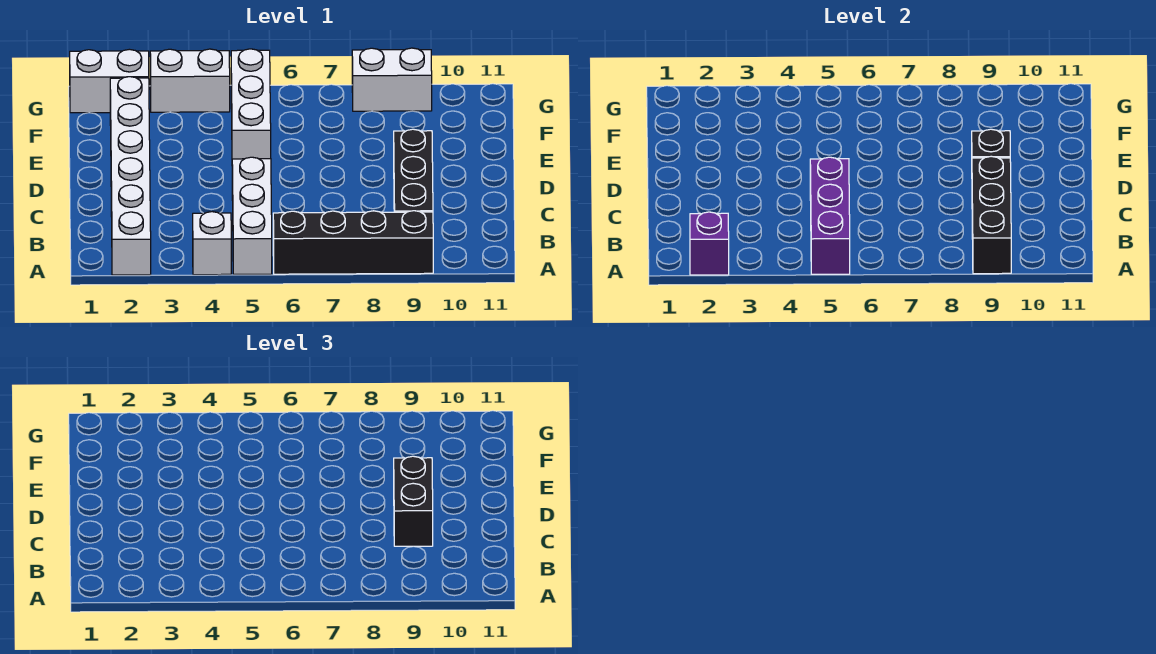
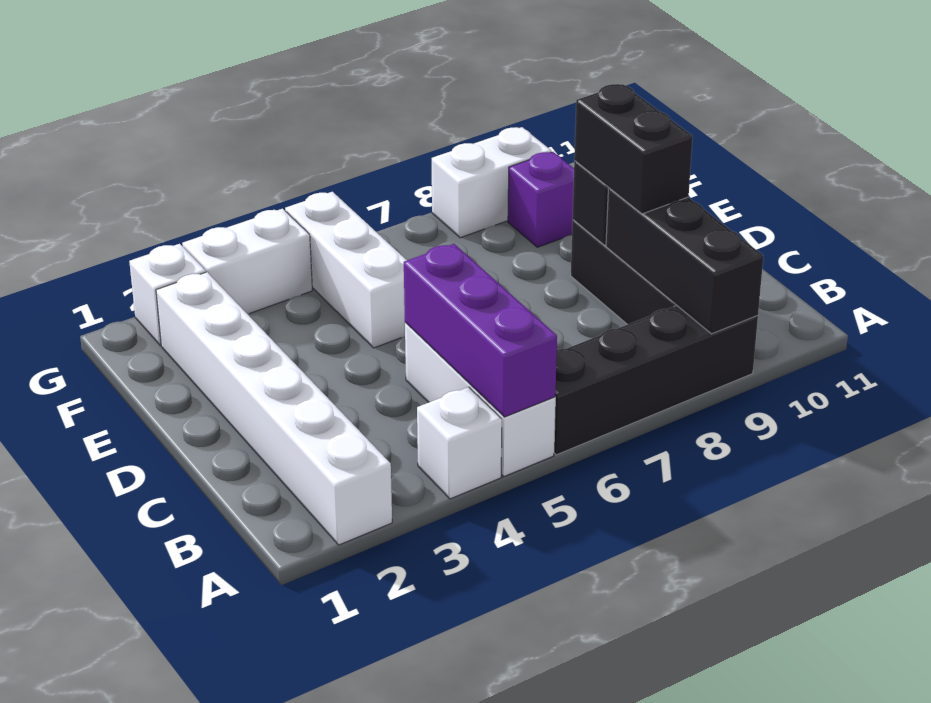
purple brick A2 level 2 -> purple brick F9 level 1
white brick G1:G2 level 1 -> white brick G2 level 1

